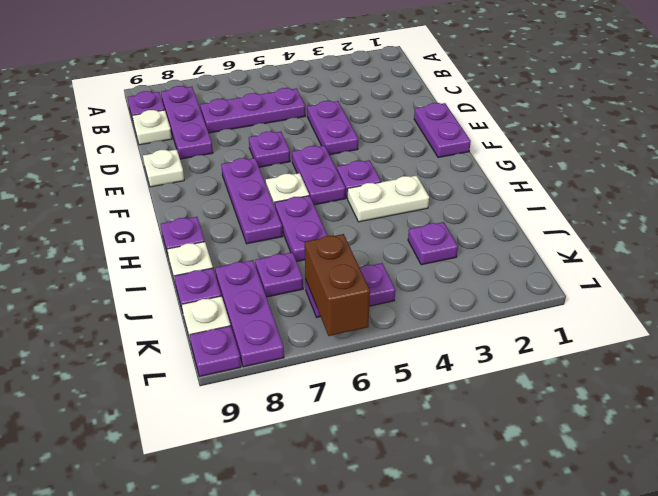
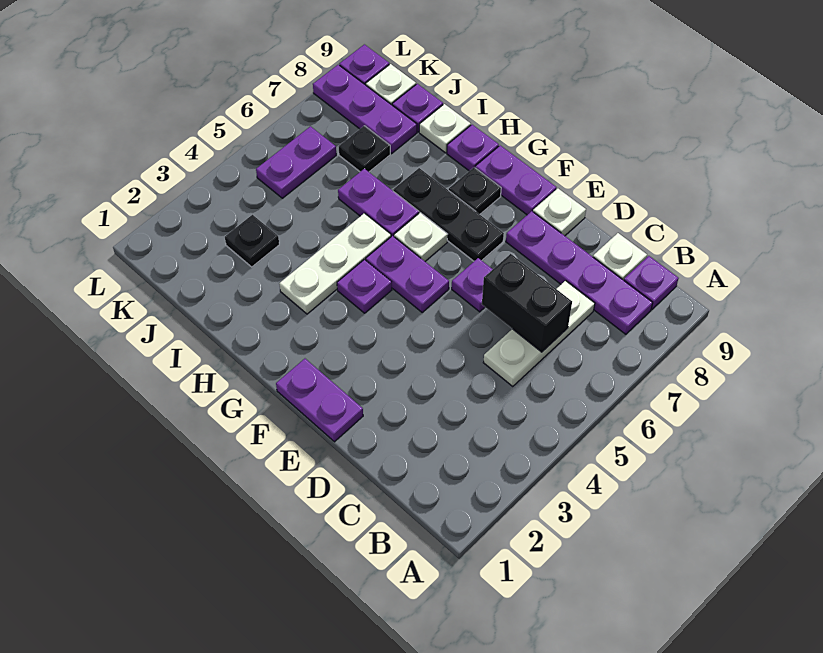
purple plate B8:D8 level 1 -> purple plate B8:E8 level 1
purple plate C5:C7 level 1 -> white plate C5:C7 level 1
none -> black brick C6:D6 level 2
purple plate D4:E4 level 1 -> purple plate F9:G9 level 1
purple plate F7:H7 level 1 -> black plate F7:H7 level 1
none -> black plate G8 level 1
white plate H3:H4 level 1 -> white plate H3:H5 level 1
purple plate J3 level 1 -> black plate J3 level 1
purple plate J7 level 1 -> black plate J7 level 1
brown brick K6:L6 level 2 -> none

